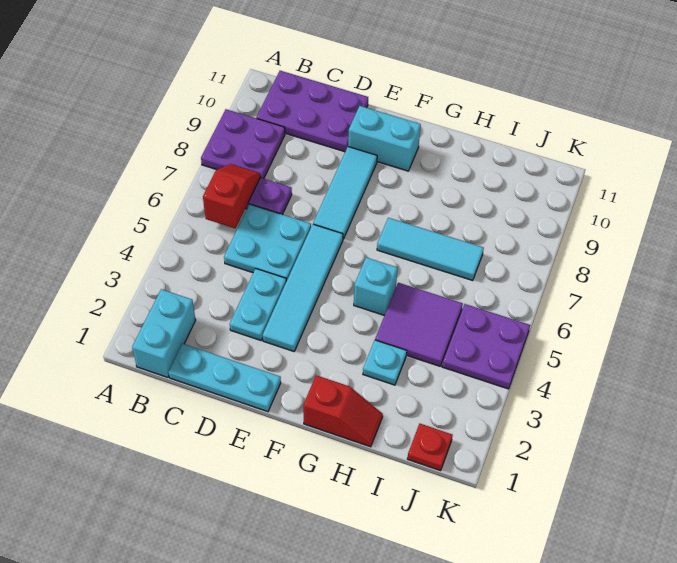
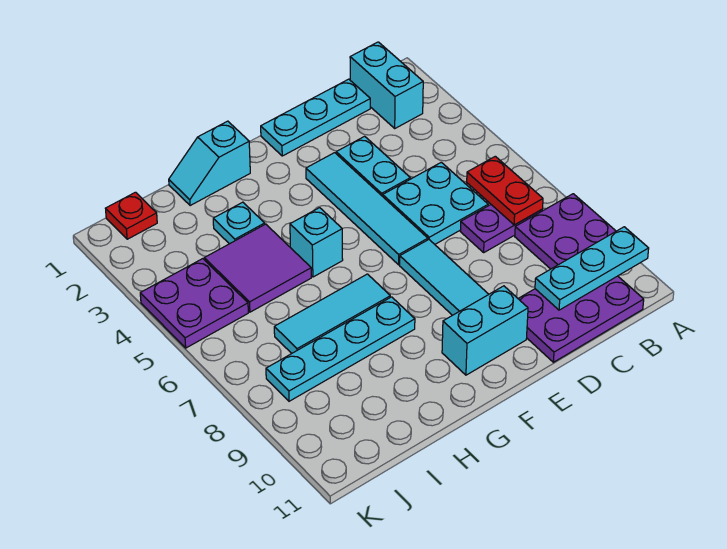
none -> cyan plate A10:C10 level 2
red slope B6:B7 level 2 top 6 -> red plate B6:B7 level 2
red slope G1:H1 level 1 top G -> cyan slope G1:H1 level 1 top G
none -> cyan plate G8:J8 level 1

